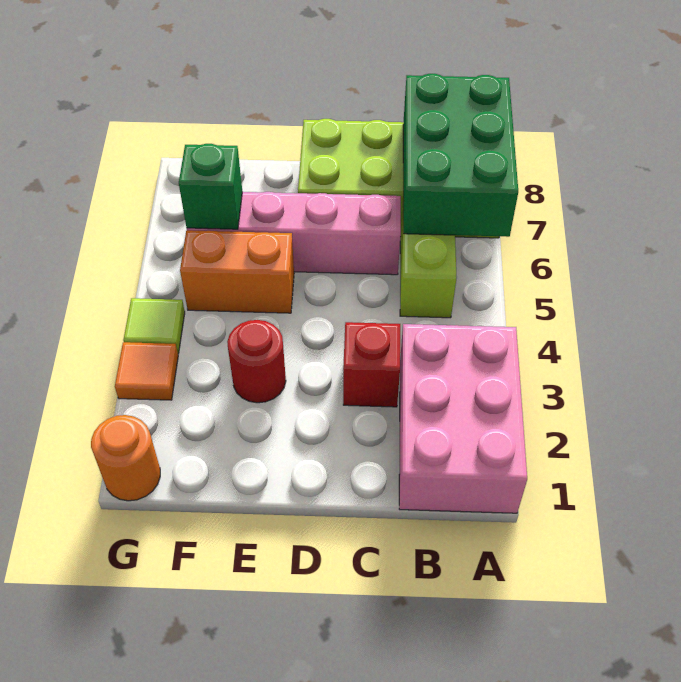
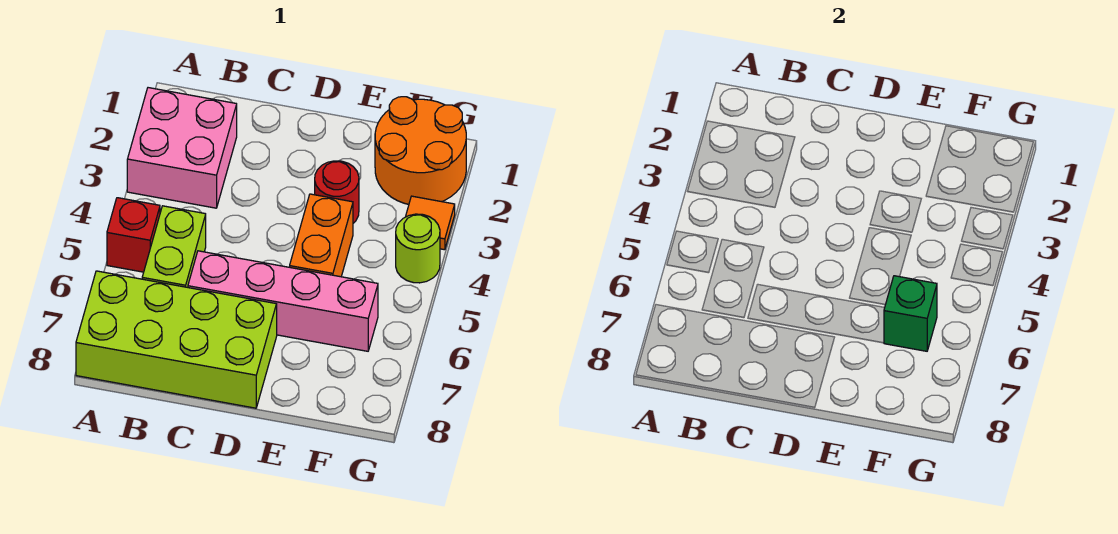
pink brick A1:B3 level 1 -> pink brick A2:B3 level 1
green brick A6:B8 level 2 -> none
red brick C3 level 1 -> red brick A5 level 1
orange brick E5:F5 level 1 -> orange brick E4:E5 level 1
orange round brick G1 level 1 -> orange round brick F1:G2 level 1
lime tile G4 level 1 -> lime round brick G4 level 1

